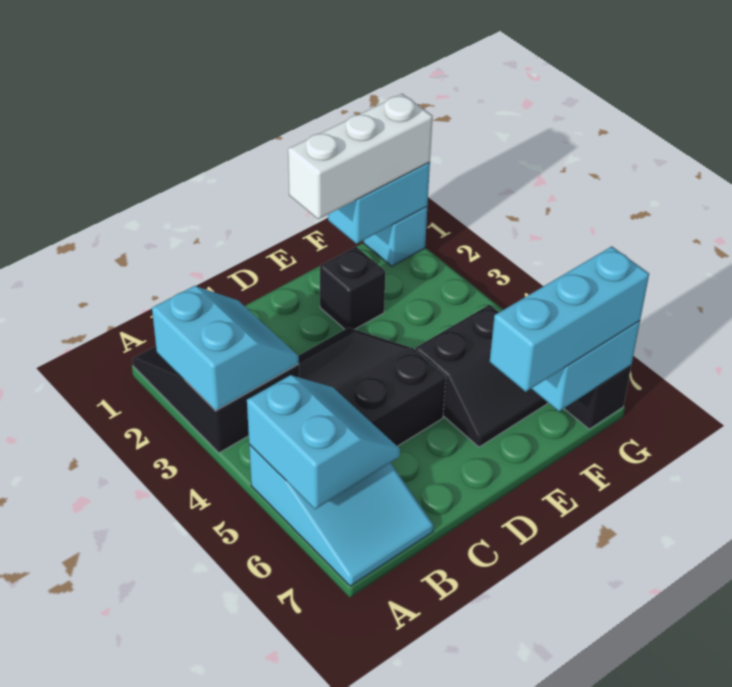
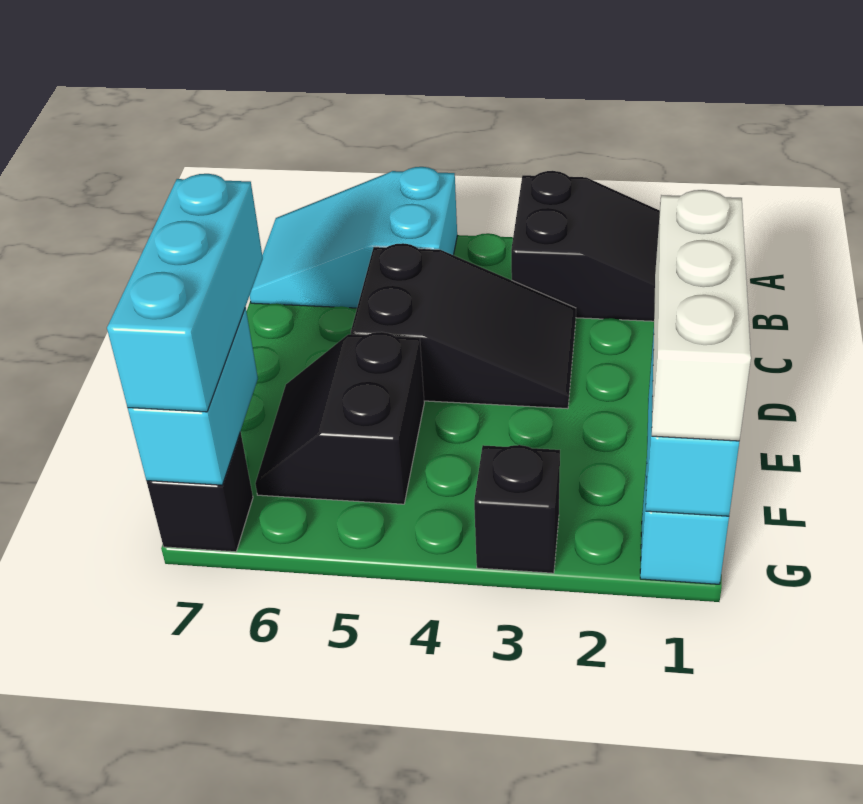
cyan slope A2:B3 level 2 top A -> none
cyan slope A5:B6 level 2 top A -> none
black brick E2 level 1 -> black brick G3 level 1

